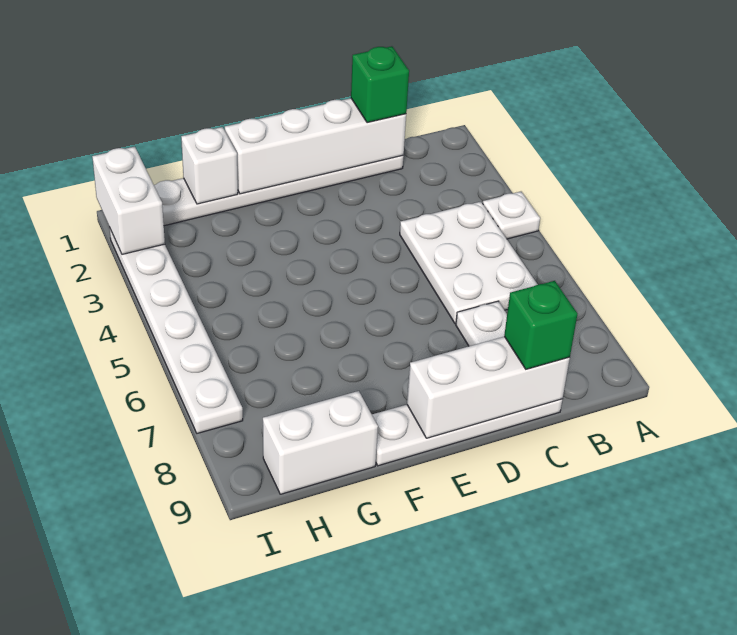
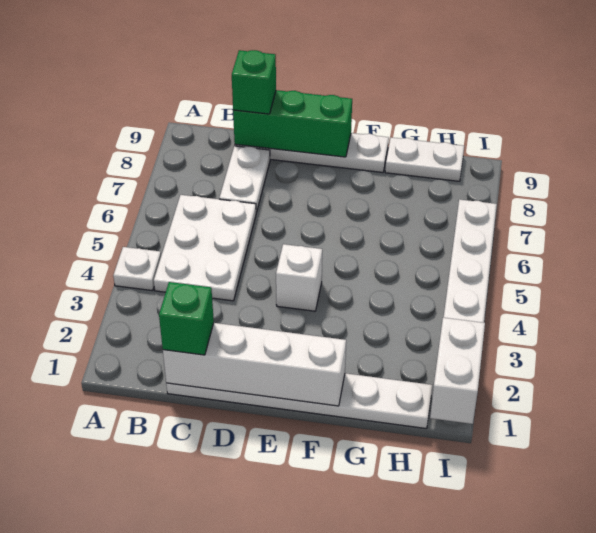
white brick C9:E9 level 2 -> green brick C9:E9 level 2
white brick G1 level 2 -> white brick E4 level 1
white brick G9:H9 level 1 -> white plate G9:H9 level 1

